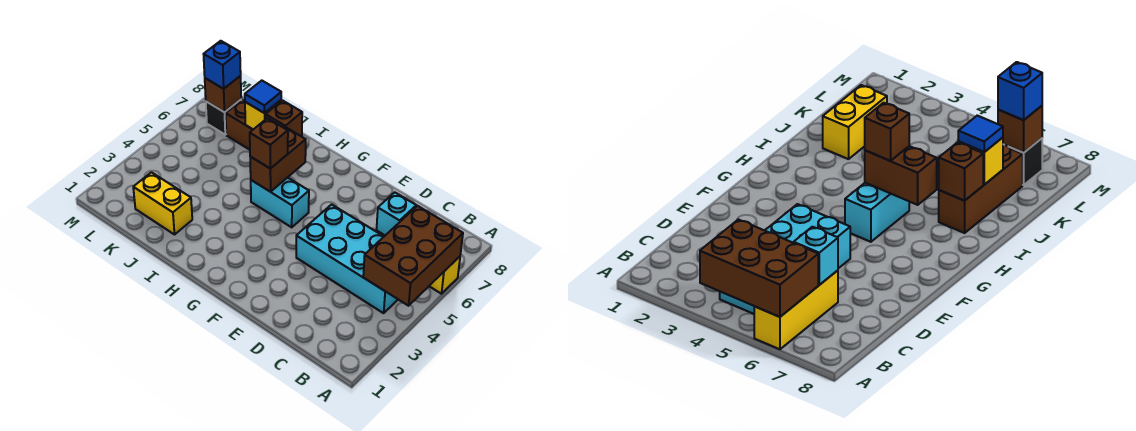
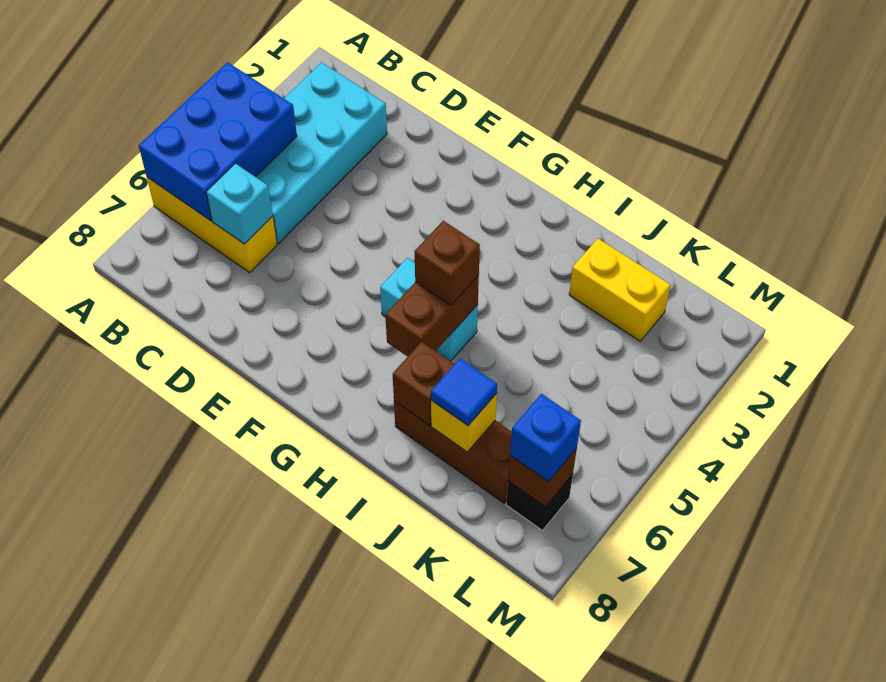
brown brick A4:B6 level 2 -> blue brick A4:B6 level 2
cyan brick B4:E5 level 1 -> cyan brick B2:C5 level 1

